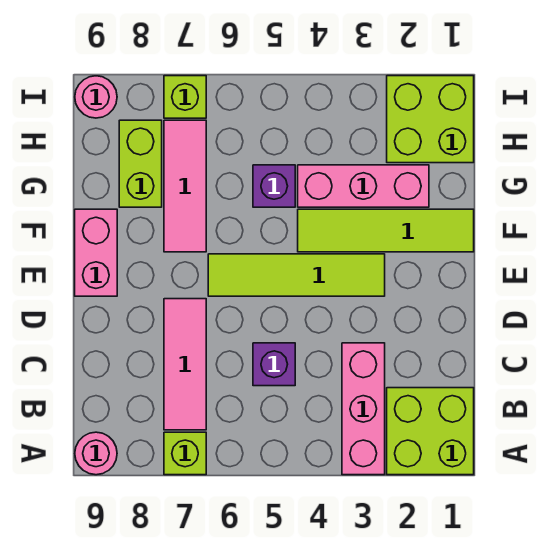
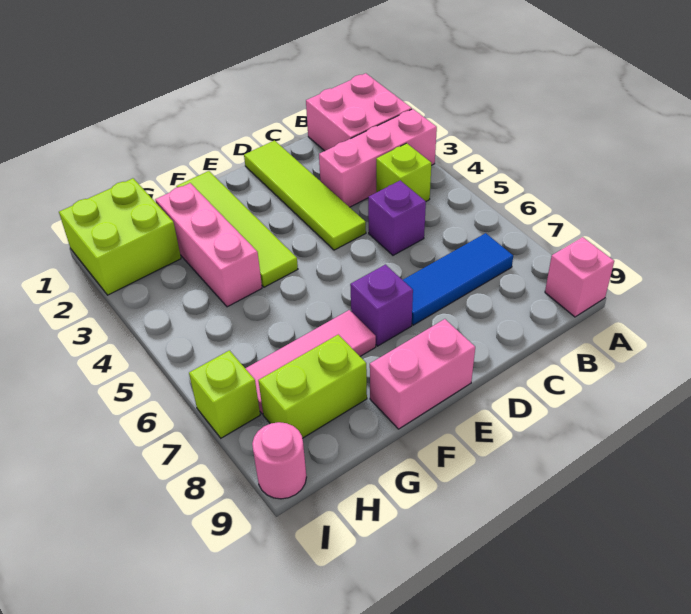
lime brick A1:B2 level 1 -> pink brick A1:B2 level 1
lime brick A7 level 1 -> lime brick B4 level 1
pink round brick A9 level 1 -> pink brick A9 level 1
pink tile B7:D7 level 1 -> blue tile B7:D7 level 1
lime tile E3:E6 level 1 -> lime tile D1:D4 level 1
purple brick G5 level 1 -> purple brick E7 level 1

